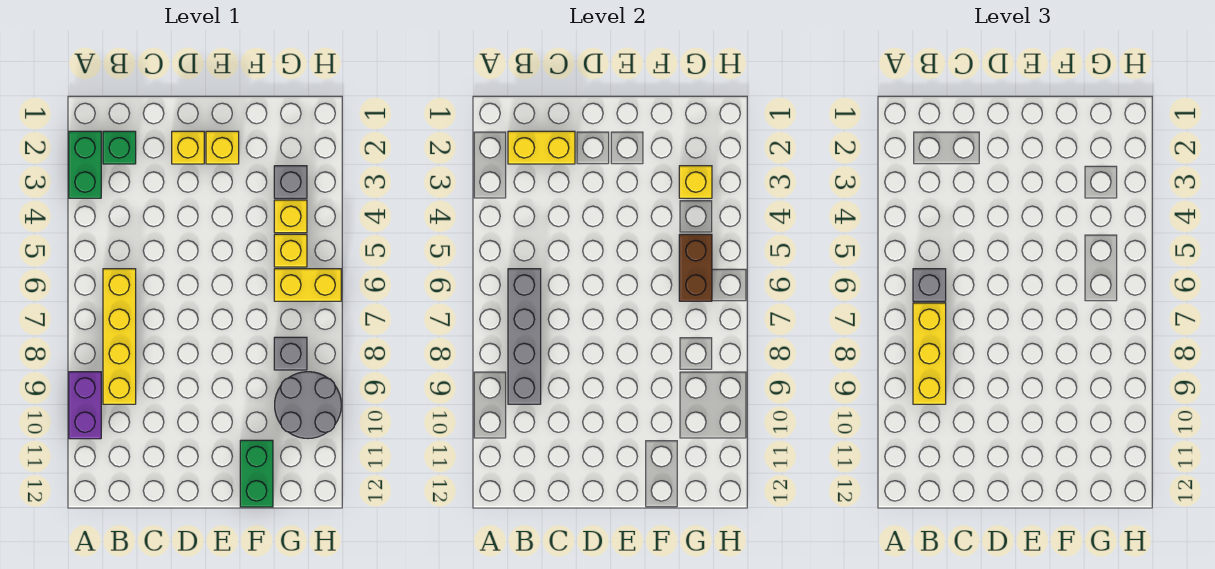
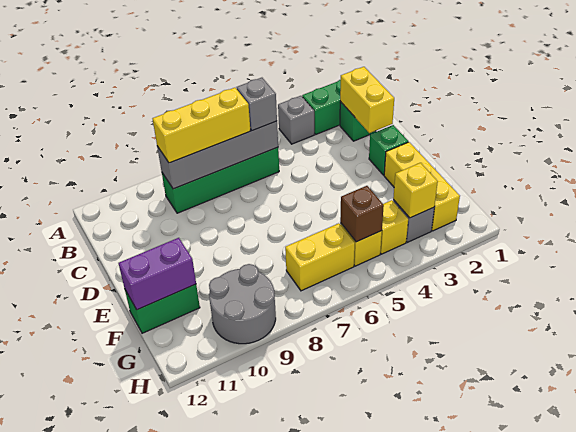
purple brick A9:A10 level 1 -> purple brick F11:F12 level 2
yellow brick B6:B9 level 1 -> green brick B6:B9 level 1
yellow brick D2 level 1 -> green brick D2 level 1
yellow brick E2 level 1 -> yellow brick E2:G2 level 1
brown brick G5:G6 level 2 -> brown brick G5 level 2
yellow brick G6:H6 level 1 -> yellow brick G6:G7 level 1
grey brick G8 level 1 -> grey brick A4 level 1

